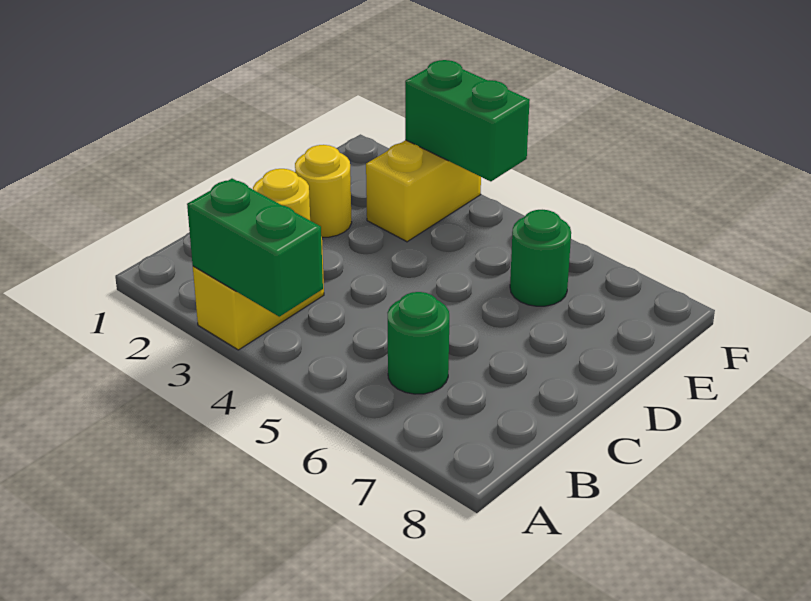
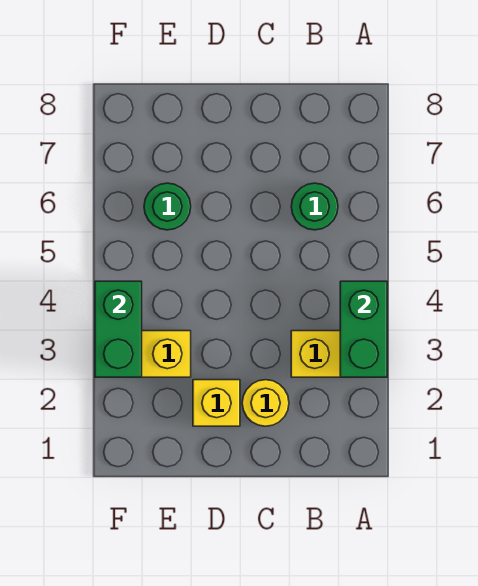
yellow round brick D2 level 1 -> yellow brick D2 level 1

